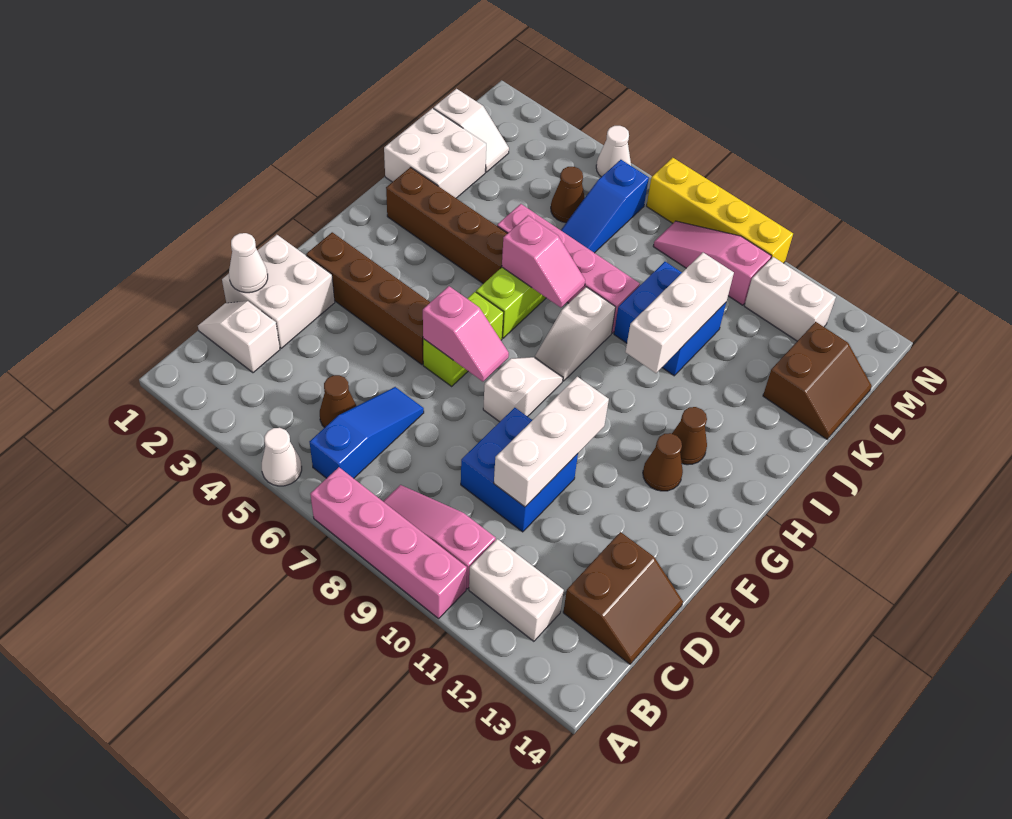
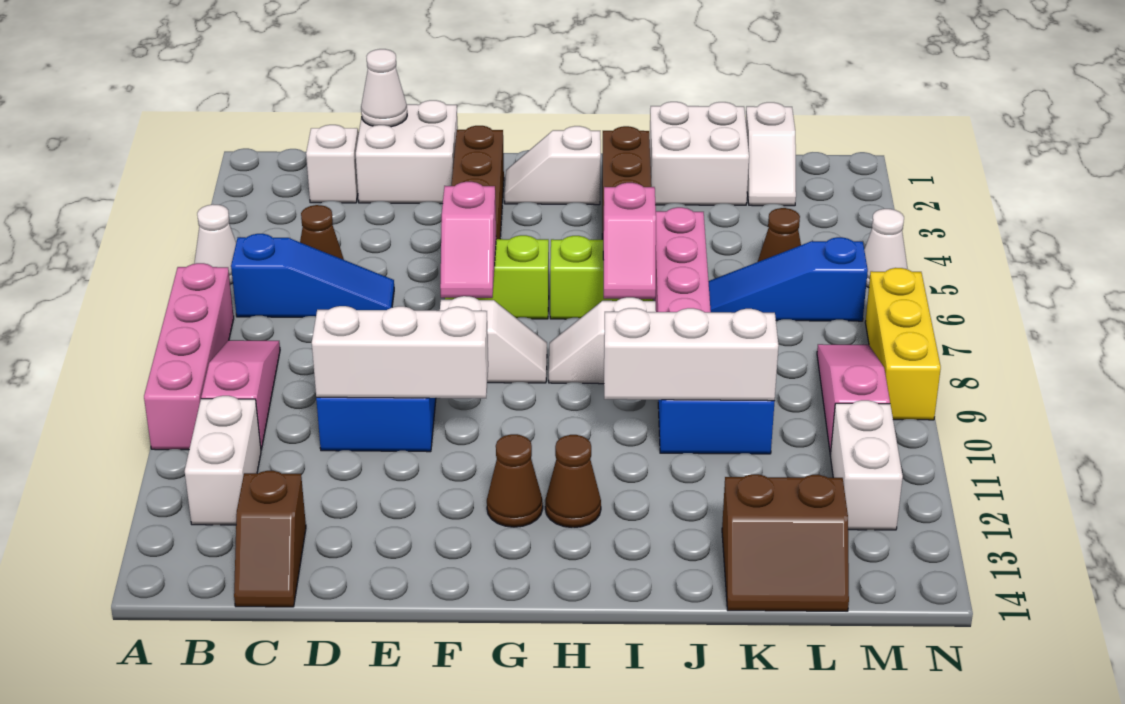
brown slope C13:D14 level 1 top 13 -> brown slope C13:C14 level 1 top 13
none -> white slope G2:H2 level 1 top H
yellow brick N7:N10 level 1 -> yellow brick N7:N9 level 1

